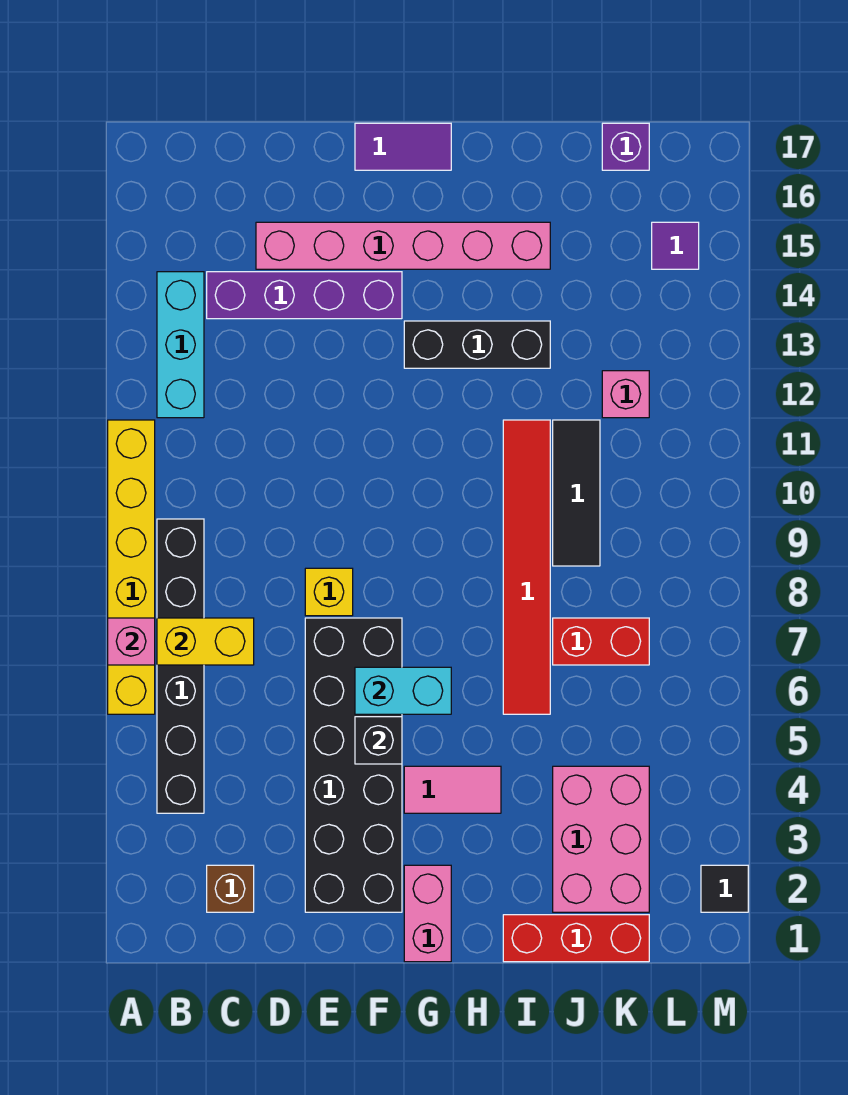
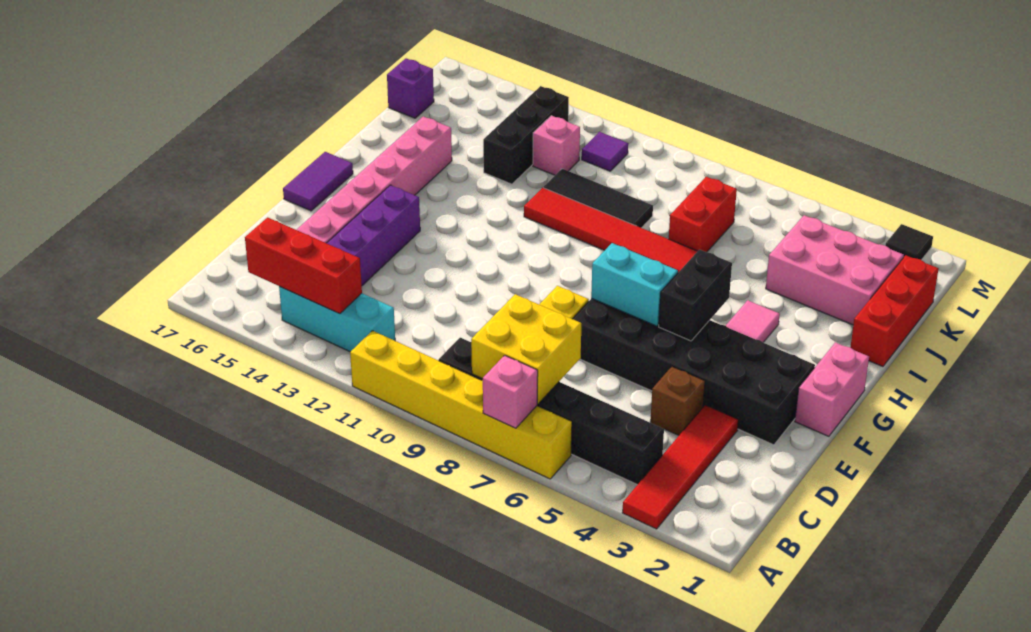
none -> red tile A3:D3 level 1
yellow brick B7:C7 level 2 -> yellow brick B7:C8 level 2
none -> red brick B13:B15 level 2
brown brick C2 level 1 -> brown brick D4 level 1
black brick F5 level 2 -> black brick F5:G5 level 2
cyan brick F6:G6 level 2 -> cyan brick F6:F7 level 2
pink brick G1:G2 level 1 -> pink brick F1:G1 level 1
black brick G13:I13 level 1 -> black brick J13:L13 level 1
purple tile L15 level 1 -> purple tile L11 level 1

